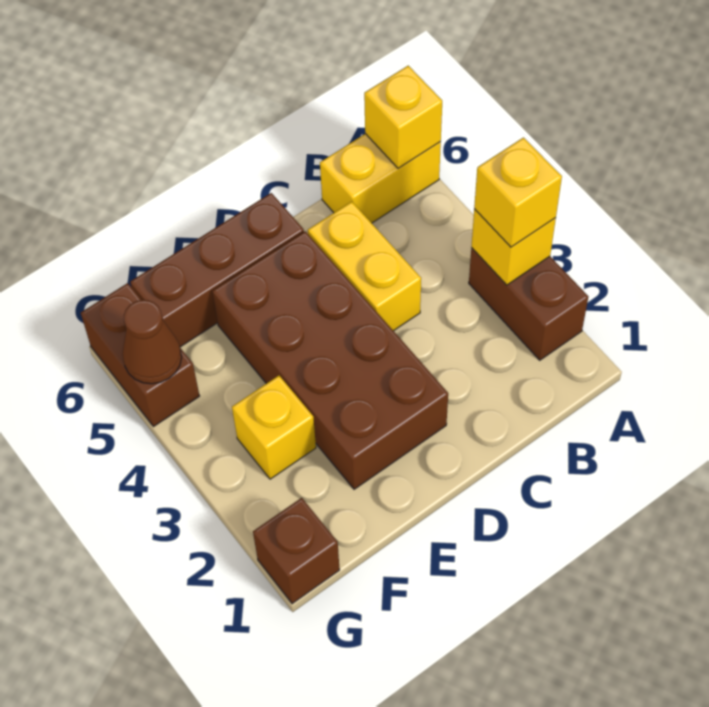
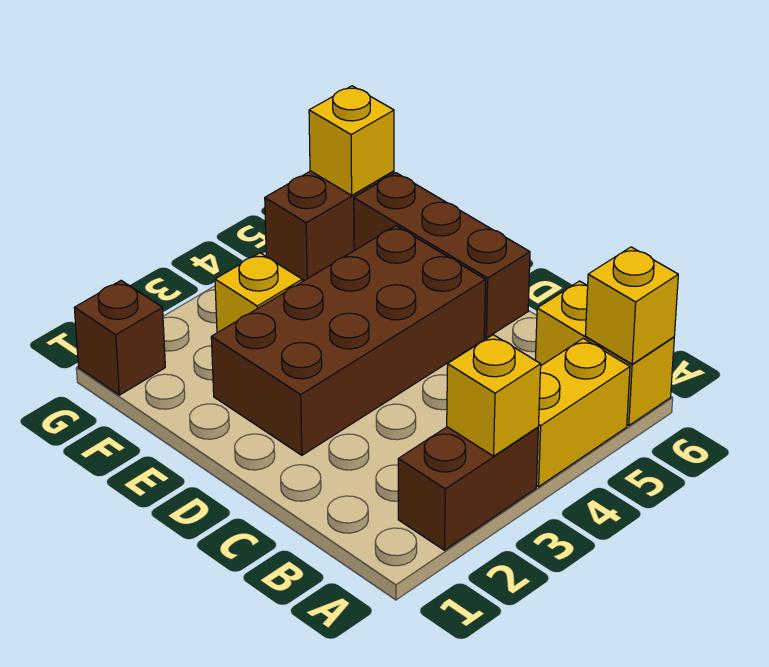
yellow brick A3 level 3 -> yellow brick G6 level 2
yellow brick C4:C5 level 1 -> yellow brick A4:A5 level 1
brown cone G5 level 2 -> none

